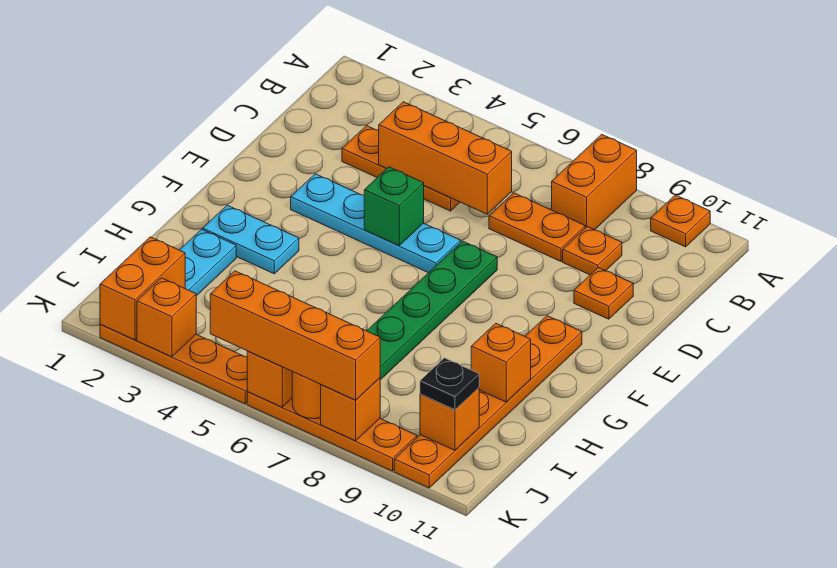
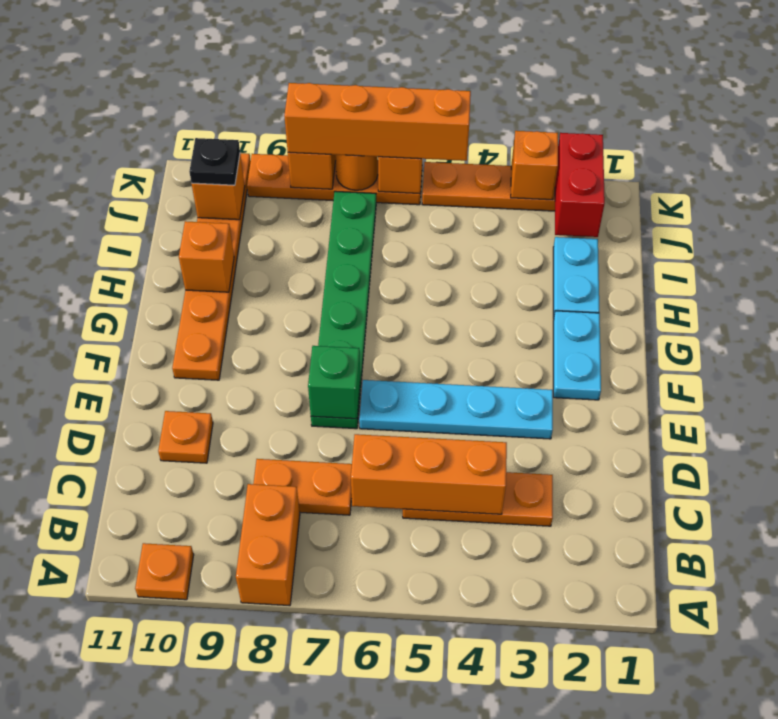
orange plate C9 level 1 -> none
green brick E5 level 2 -> green brick E7 level 2
cyan plate G2:G3 level 1 -> cyan plate F2:G2 level 1
orange brick J2:K2 level 2 -> red brick J2:K2 level 2

